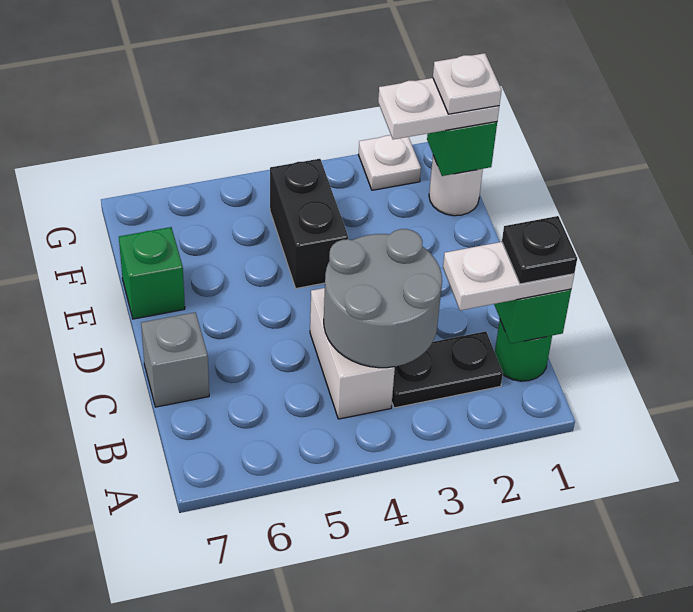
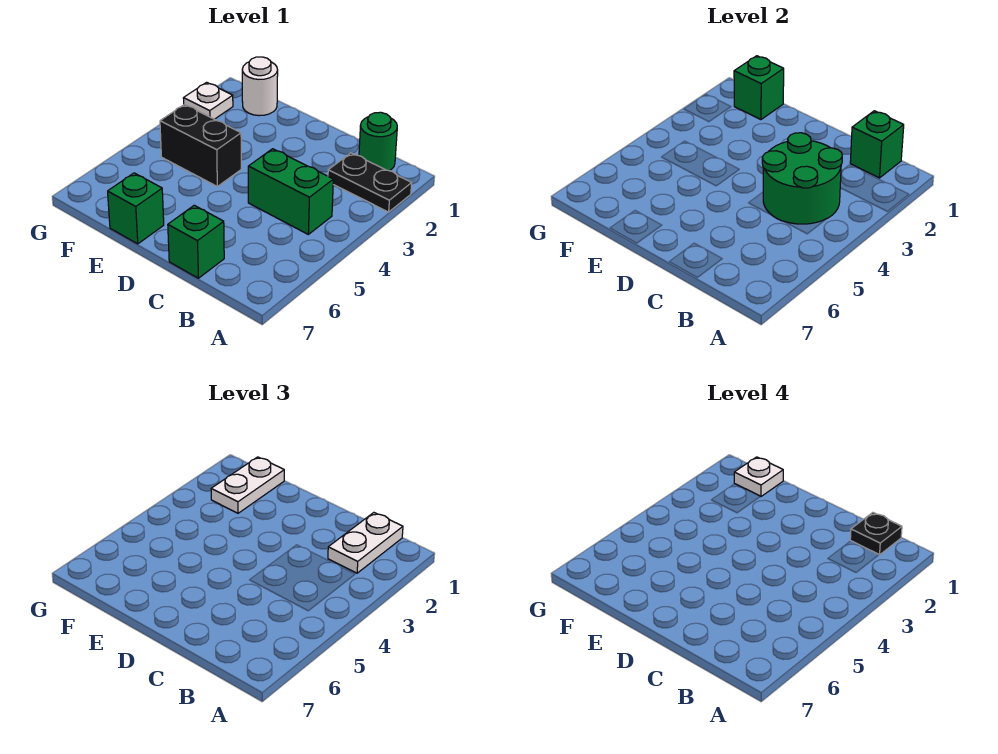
black plate B2:B3 level 1 -> black plate A2:B2 level 1
grey round brick B3:C4 level 2 -> green round brick B3:C4 level 2
white brick B4:C4 level 1 -> green brick B4:C4 level 1
grey brick C7 level 1 -> green brick C7 level 1

